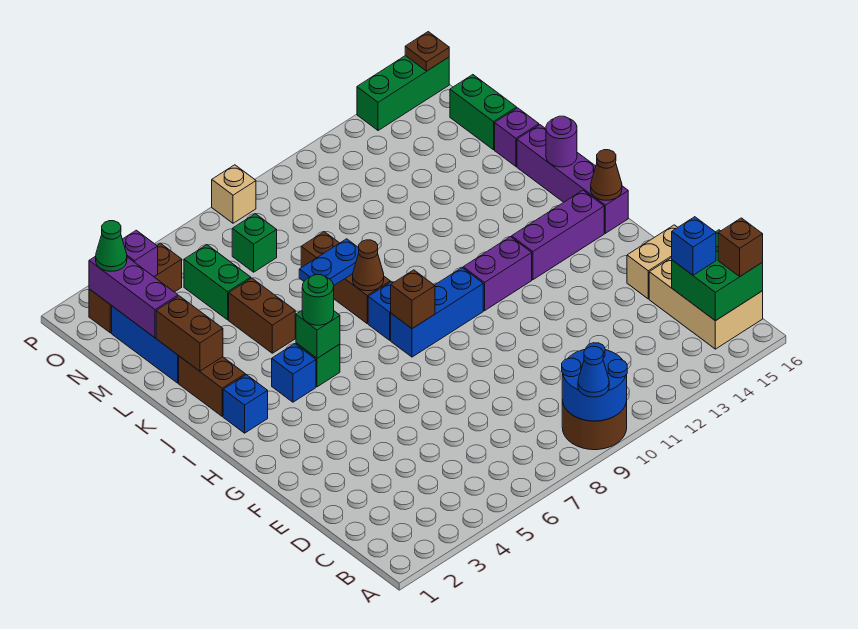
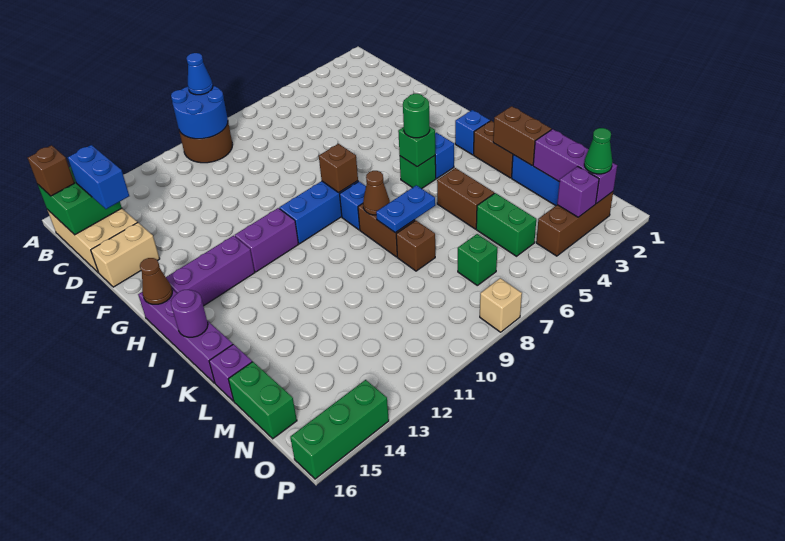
blue brick C15 level 3 -> blue brick C15:D15 level 3
brown plate P16 level 2 -> none

